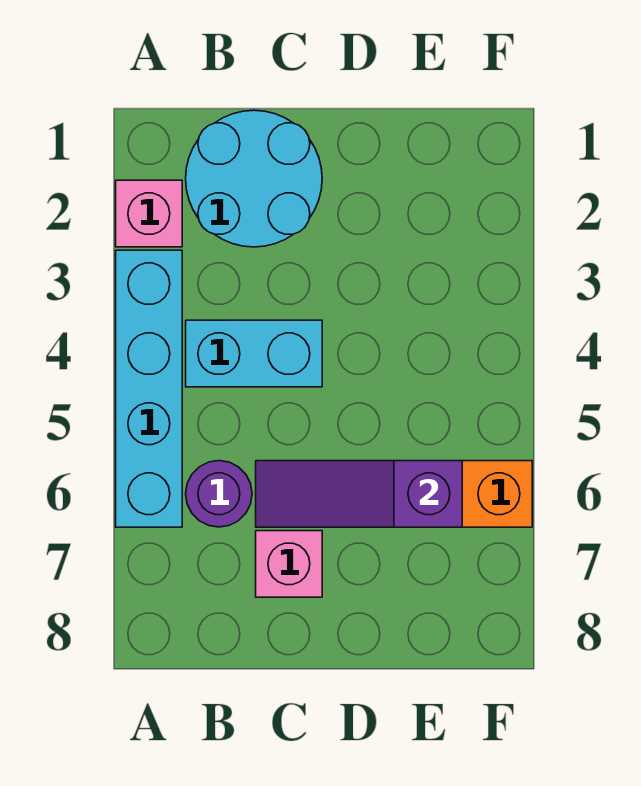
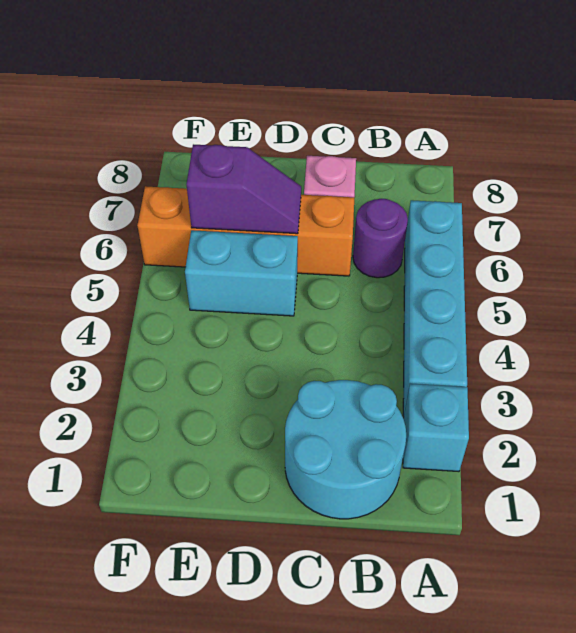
pink brick A2 level 1 -> cyan brick A2 level 1
cyan brick B4:C4 level 1 -> cyan brick D5:E5 level 1
purple slope C6:E6 level 2 top E -> purple slope D6:E6 level 2 top E

